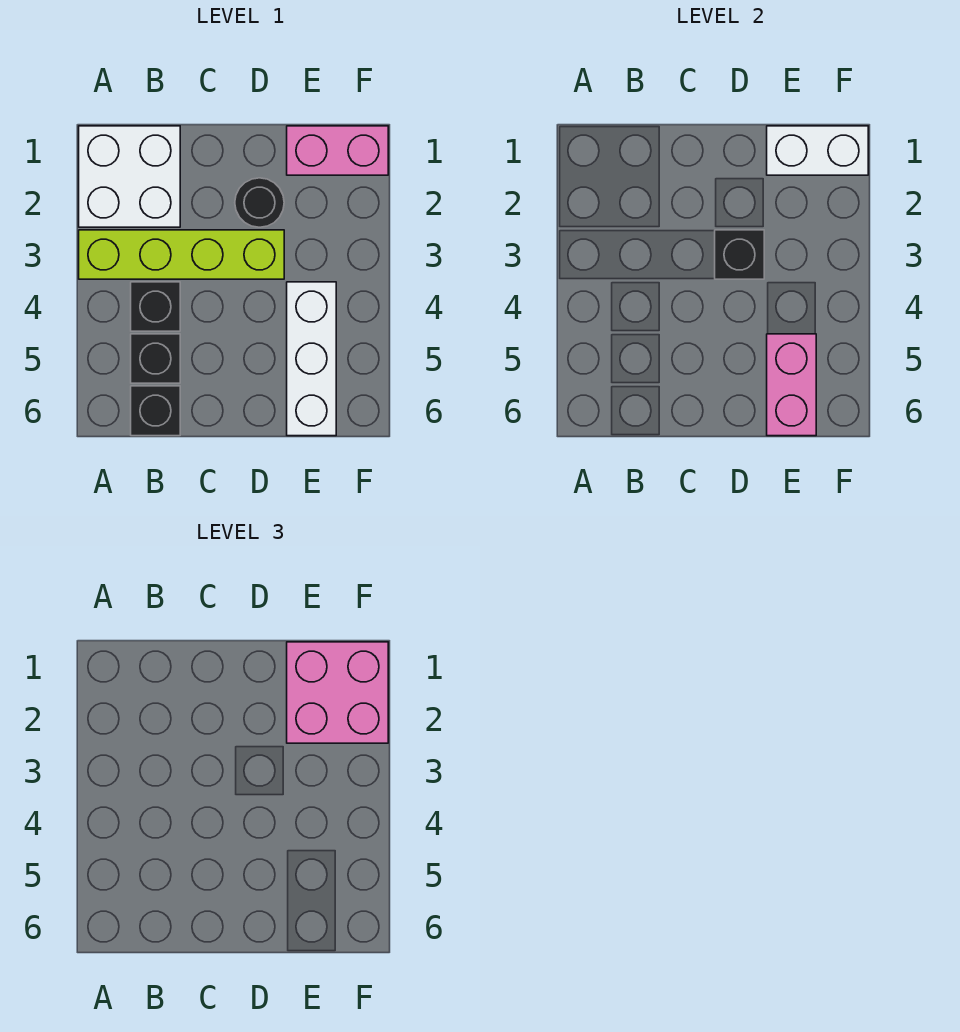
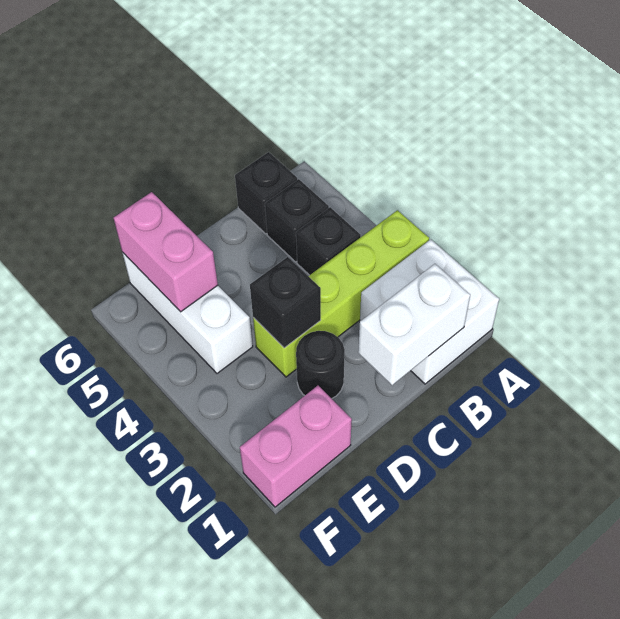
white brick E1:F1 level 2 -> white brick B1:C1 level 2
pink brick E1:F2 level 3 -> none

